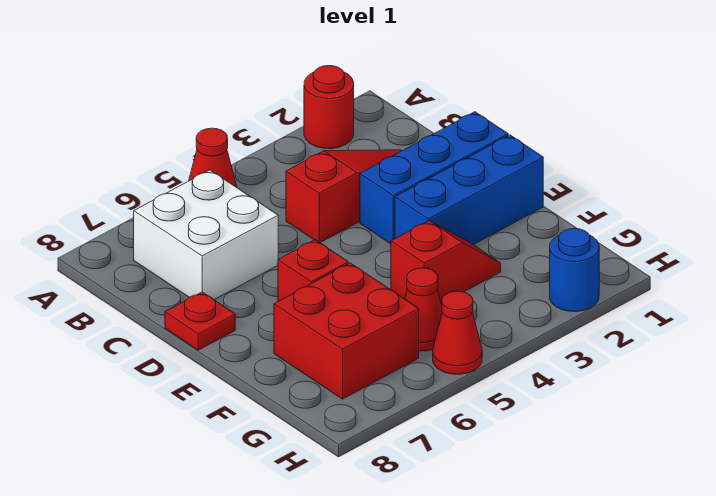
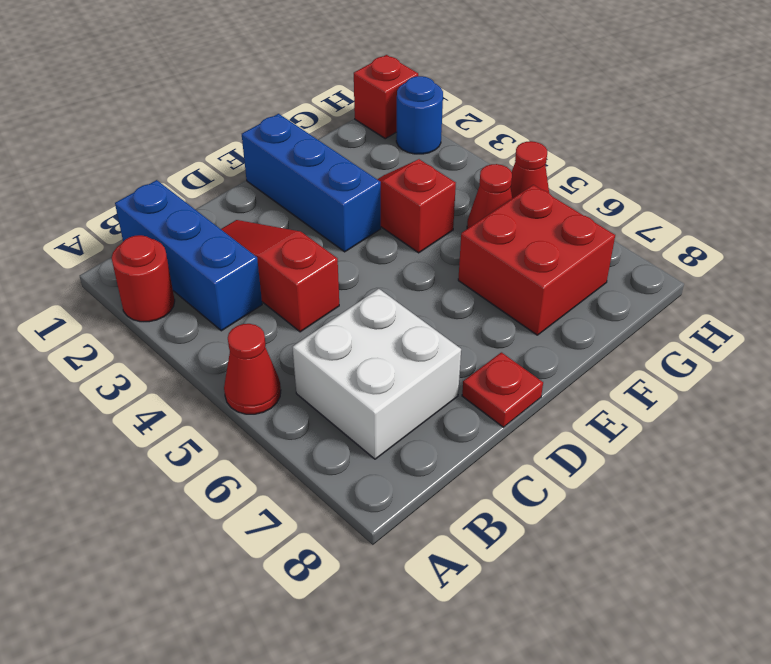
blue brick D1:D3 level 1 -> blue brick B1:B3 level 1
red brick E6 level 1 -> red brick H1 level 1

